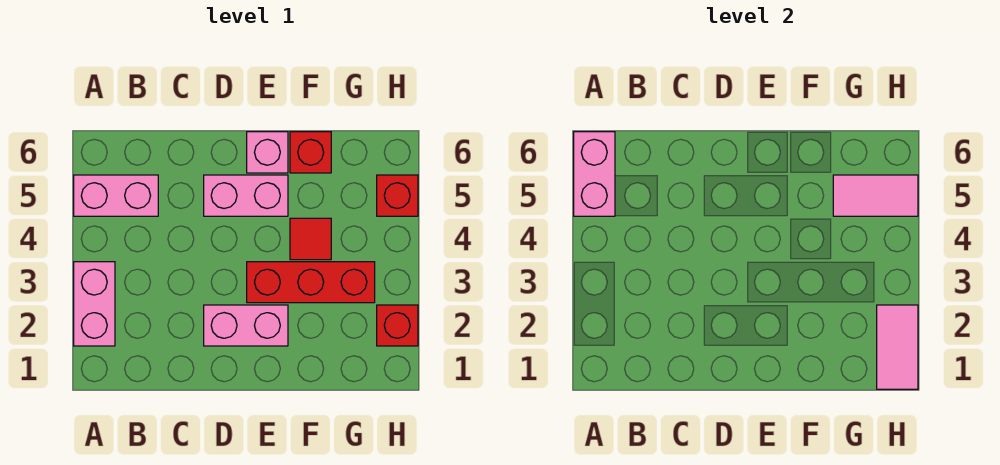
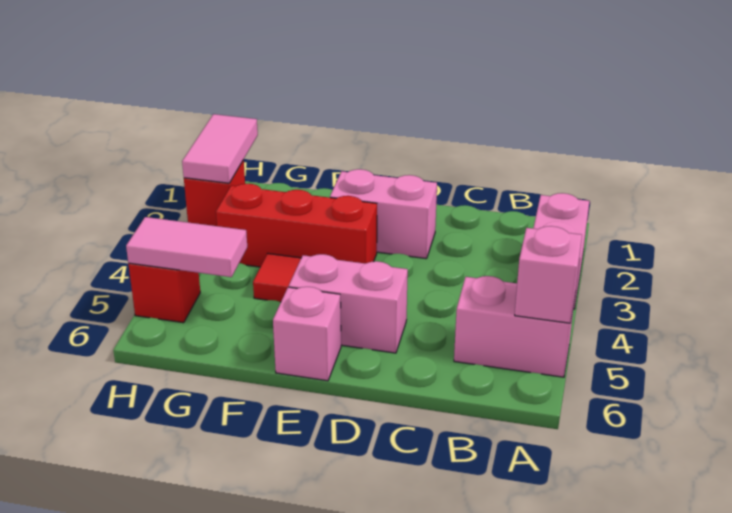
pink brick A5:A6 level 2 -> pink brick A5 level 2
red brick F6 level 1 -> none

